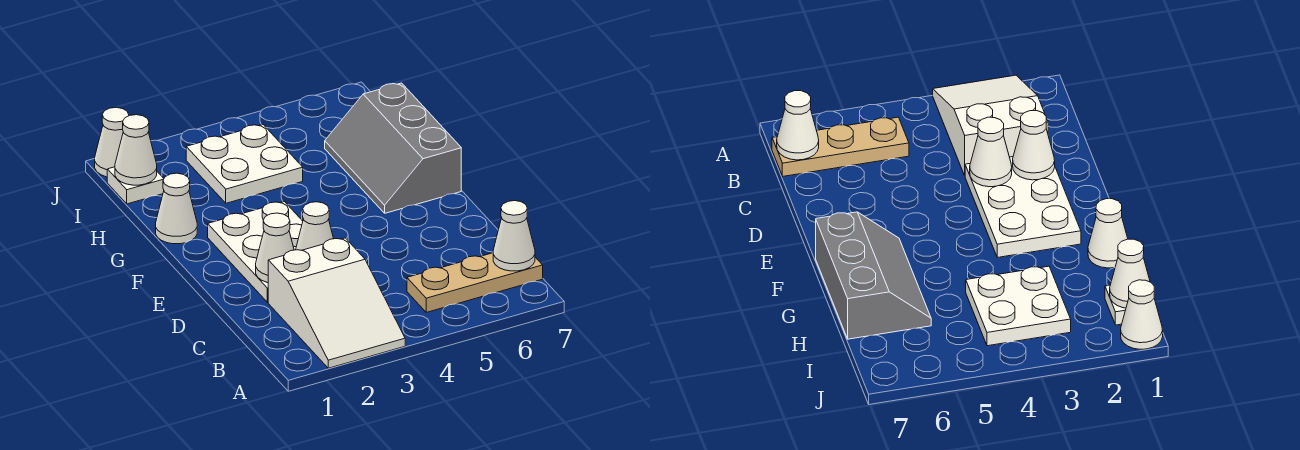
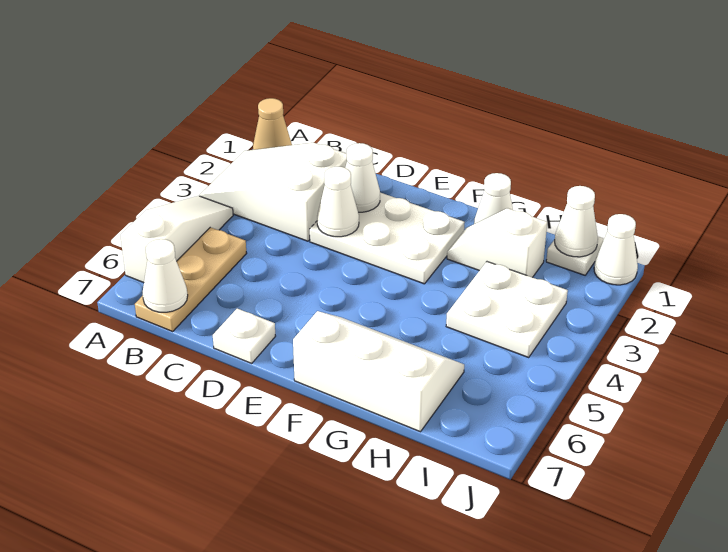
none -> tan cone A1 level 1
none -> white slope A4:A6 level 1 top 6
none -> white plate D7 level 1
grey slope F6:H7 level 1 top 7 -> white slope F6:H7 level 1 top 7
none -> white slope G2:H2 level 1 top H

